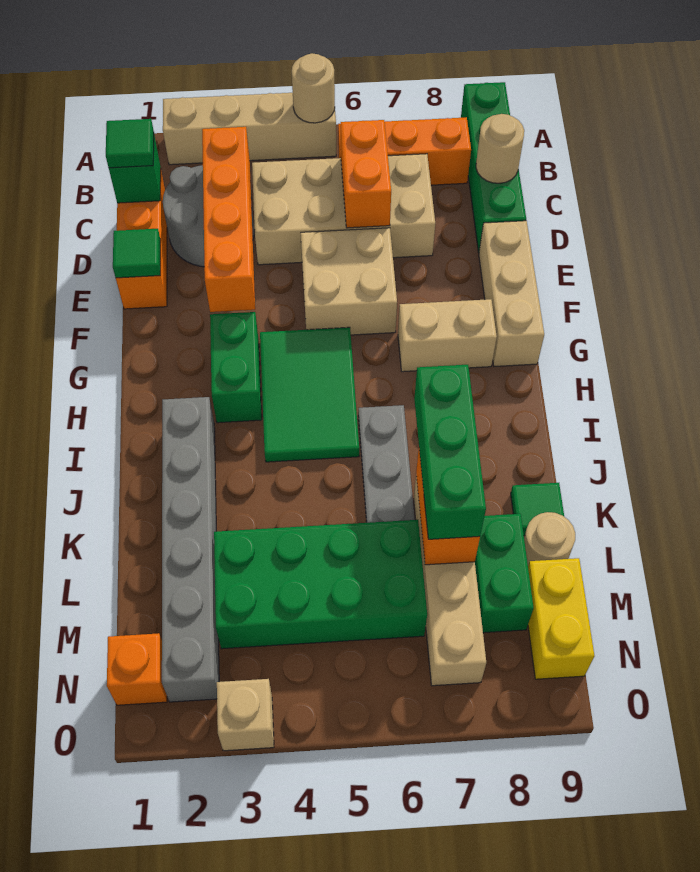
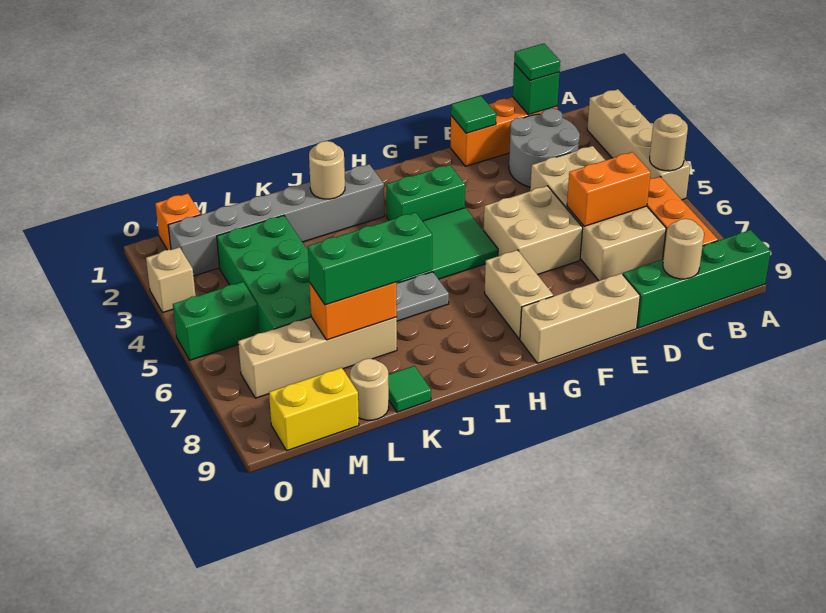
orange brick C3:F3 level 2 -> none
none -> tan round brick J2 level 2
green brick L8:M8 level 1 -> green brick N5:O5 level 1

